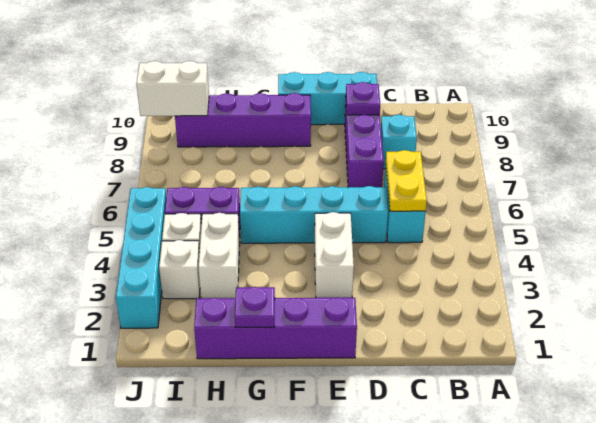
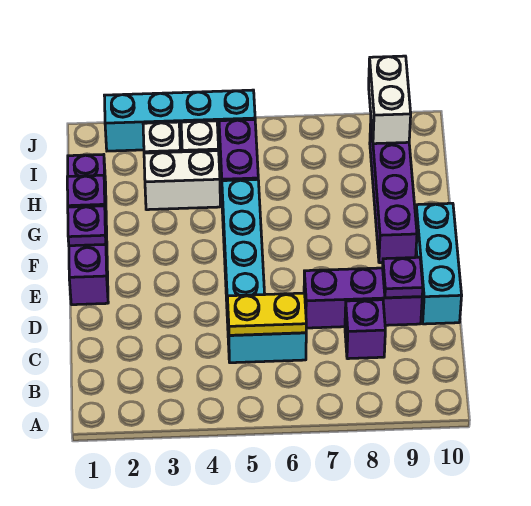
cyan brick C8 level 1 -> purple brick C8 level 1
white brick E3:E4 level 1 -> none
none -> purple plate F1 level 2

